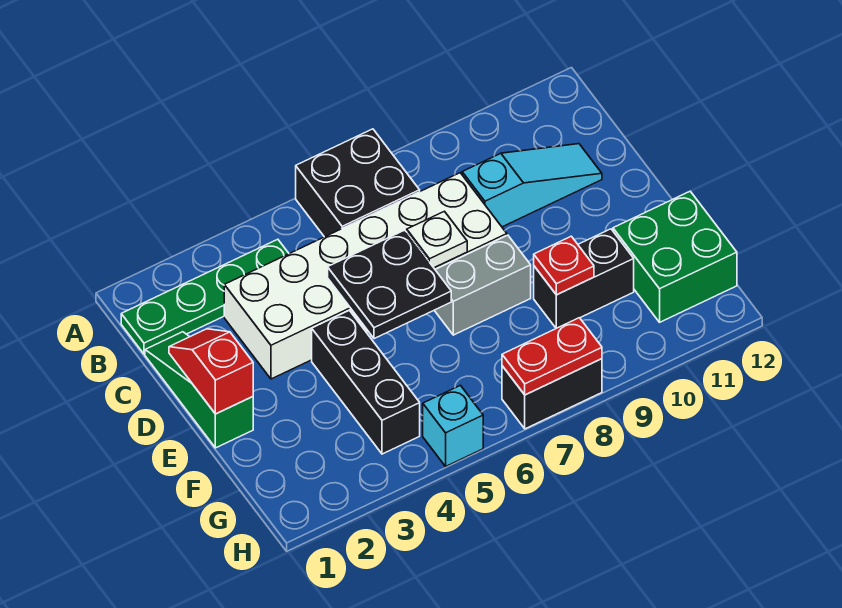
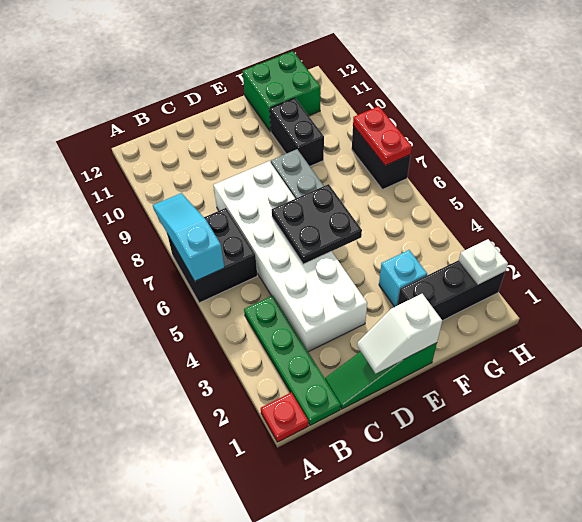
cyan slope C9:C11 level 1 top 9 -> cyan slope A6:A8 level 2 top 6
red slope D1:E1 level 2 top E -> white slope D1:E1 level 2 top E
white plate D7 level 2 -> white plate H2 level 2
black brick E4:G4 level 1 -> black brick F2:H2 level 1
red plate F9 level 2 -> red plate A1 level 1
cyan brick H5 level 1 -> cyan brick F3 level 1

